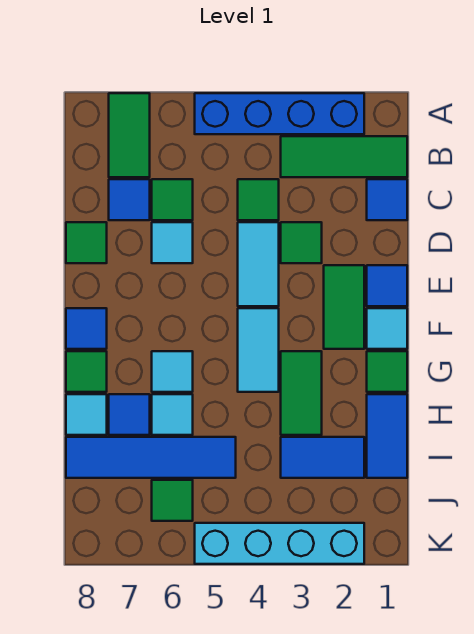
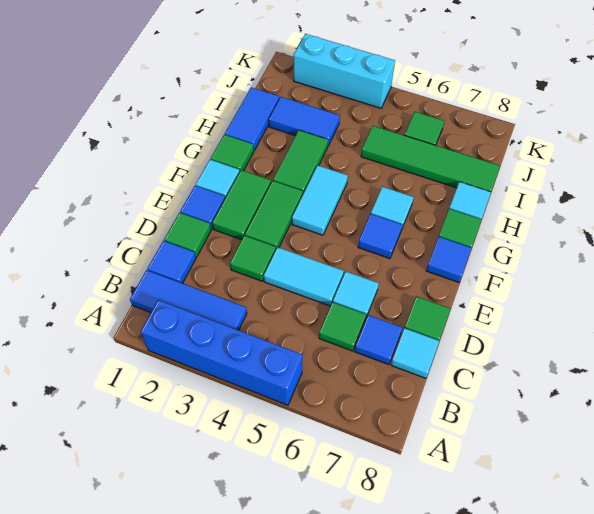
green tile A7:B7 level 1 -> green tile E3:F3 level 1
green tile B1:B3 level 1 -> blue tile B1:B3 level 1
green tile C4 level 1 -> green tile D1 level 1
cyan tile D4:E4 level 1 -> cyan tile D4:D5 level 1
cyan tile H6 level 1 -> cyan tile C8 level 1
blue tile H7 level 1 -> blue tile F6 level 1
blue tile I5:I8 level 1 -> green tile I5:I8 level 1
cyan brick K2:K5 level 1 -> cyan brick K2:K4 level 1

